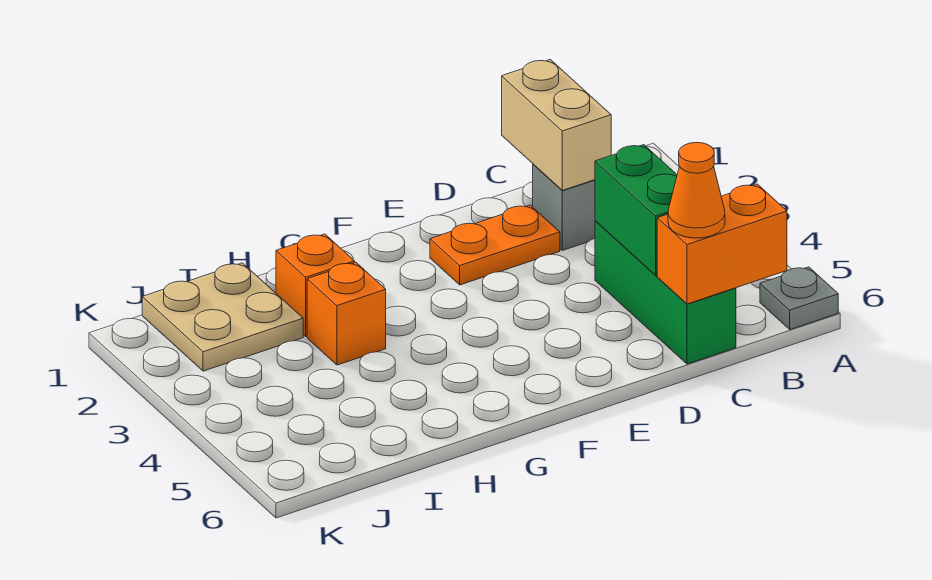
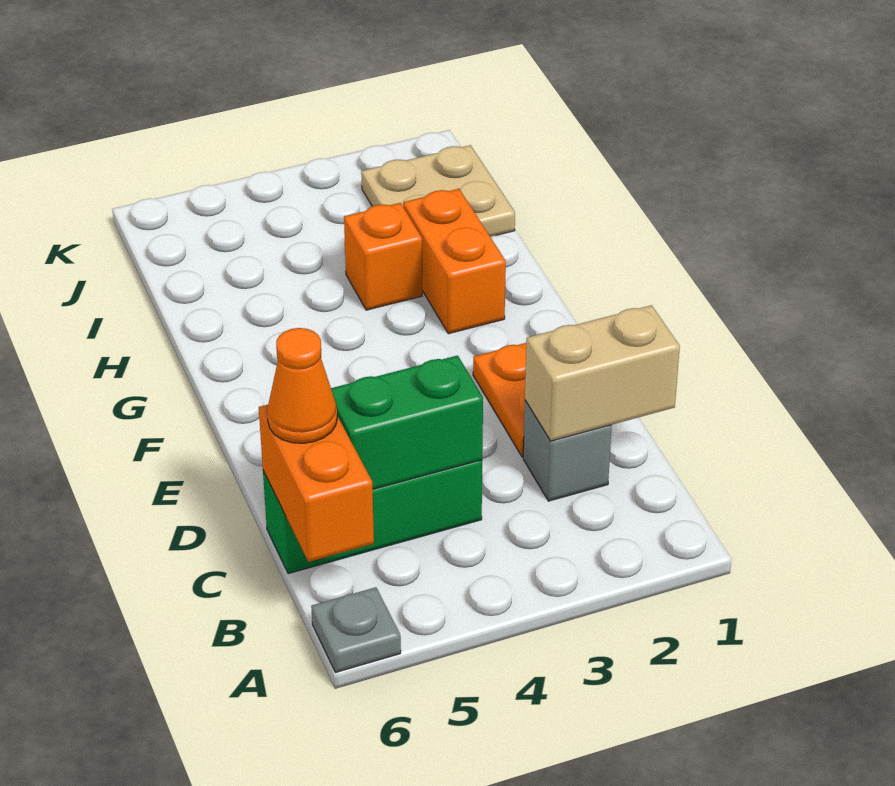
orange brick H2 level 1 -> orange brick G2:H2 level 1

